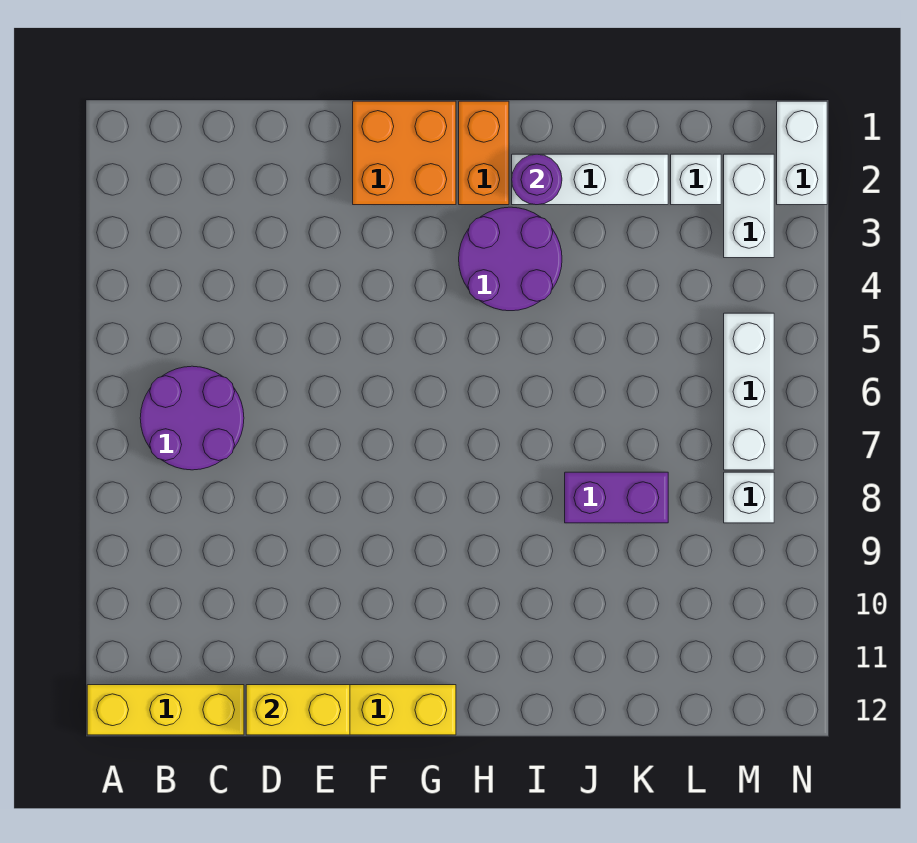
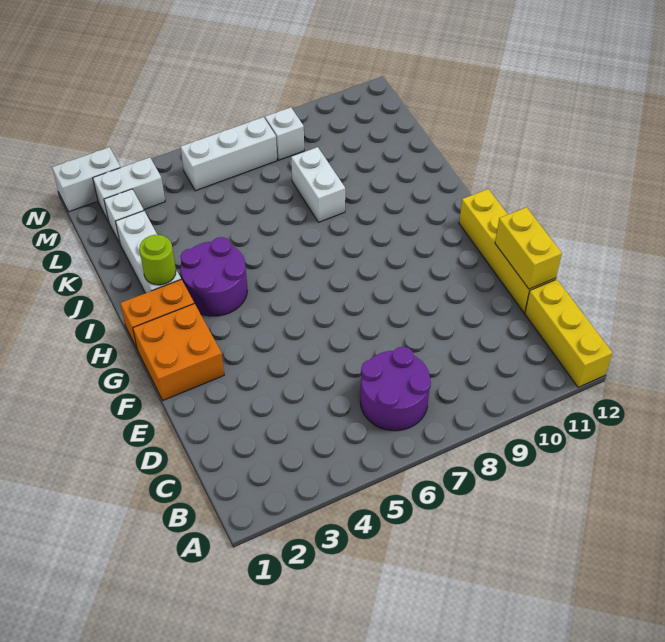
purple round brick I2 level 2 -> lime round brick I2 level 2
purple brick J8:K8 level 1 -> white brick J8:K8 level 1

